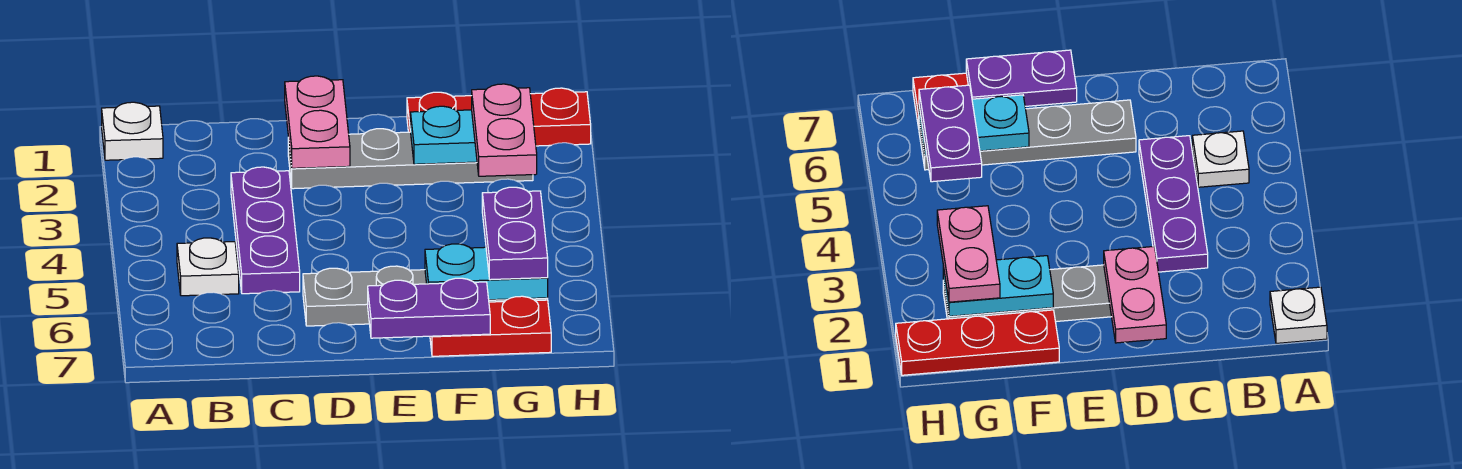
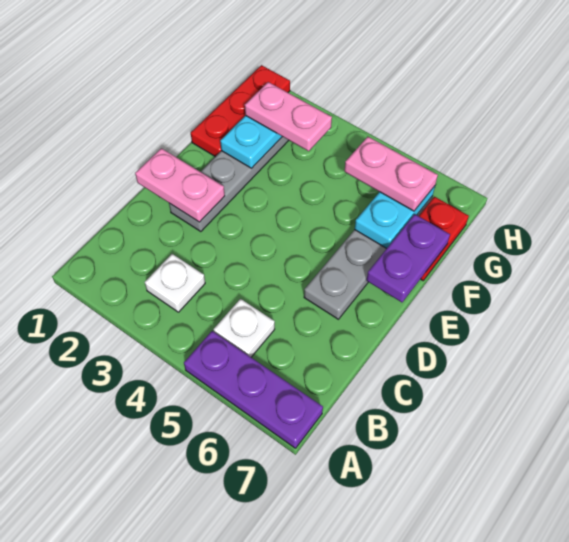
white plate A1 level 1 -> white plate B3 level 1
purple plate C3:C5 level 1 -> purple plate A5:A7 level 1
purple plate G5:G6 level 3 -> pink plate G5:G6 level 3

